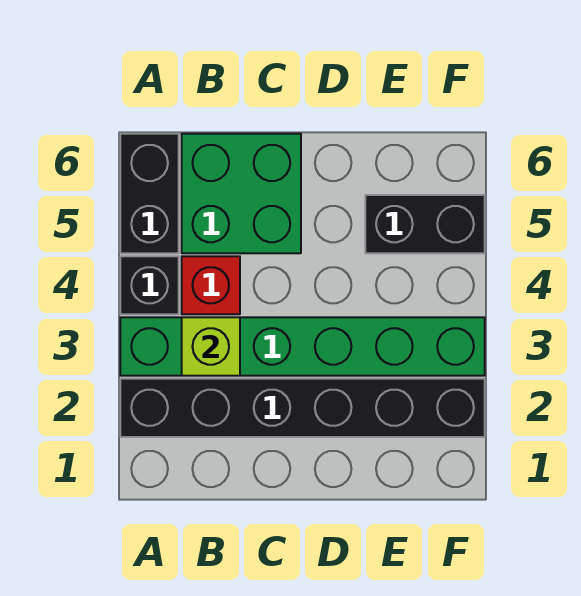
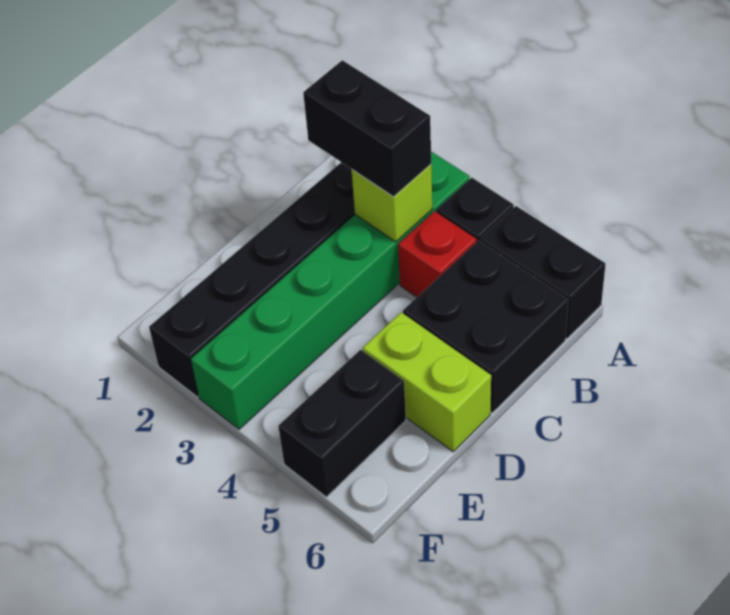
none -> black brick B2:B3 level 3
green brick B5:C6 level 1 -> black brick B5:C6 level 1
none -> lime brick D5:D6 level 1

